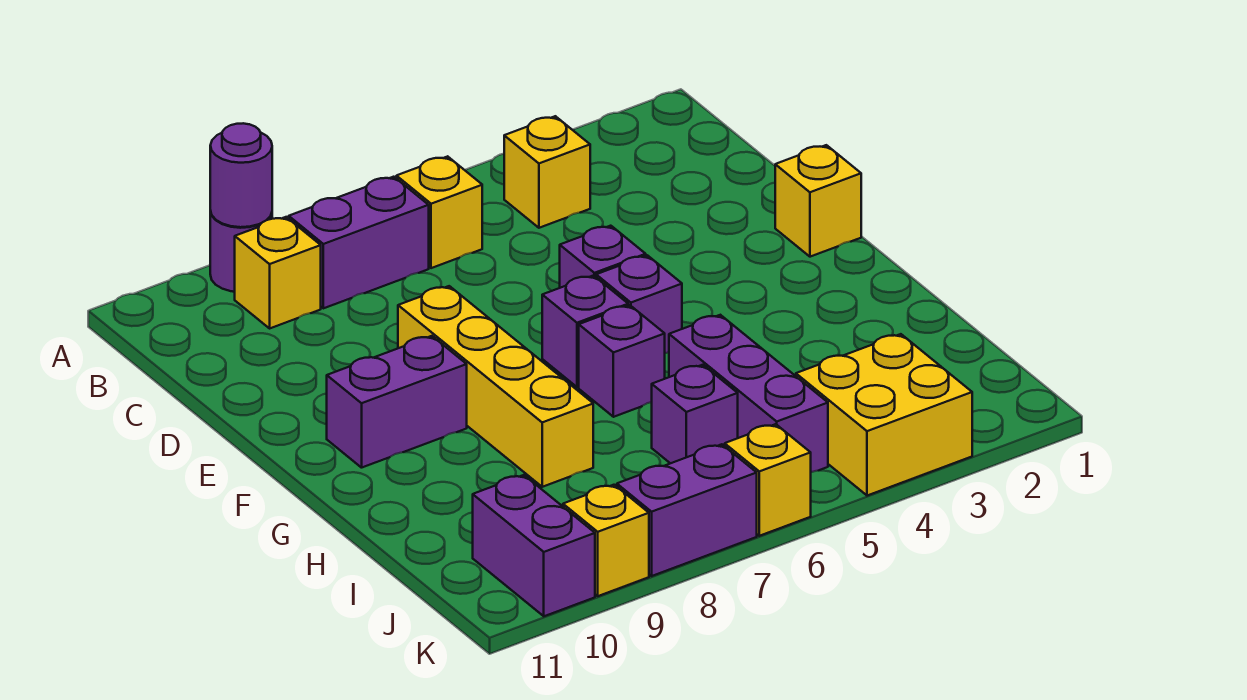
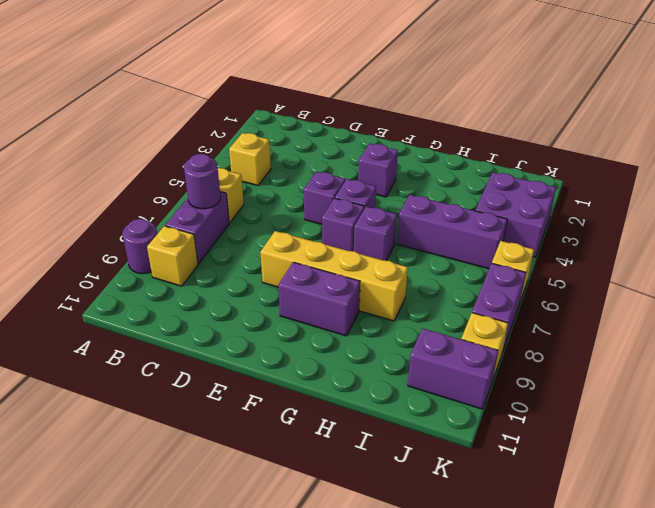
purple round brick A9 level 2 -> purple round brick B7 level 2
yellow brick E1 level 1 -> none
purple brick F9:F10 level 1 -> purple brick F9:G9 level 1
purple brick I6 level 1 -> purple brick F3 level 1
yellow brick J3:K4 level 1 -> purple brick J3:K4 level 1

